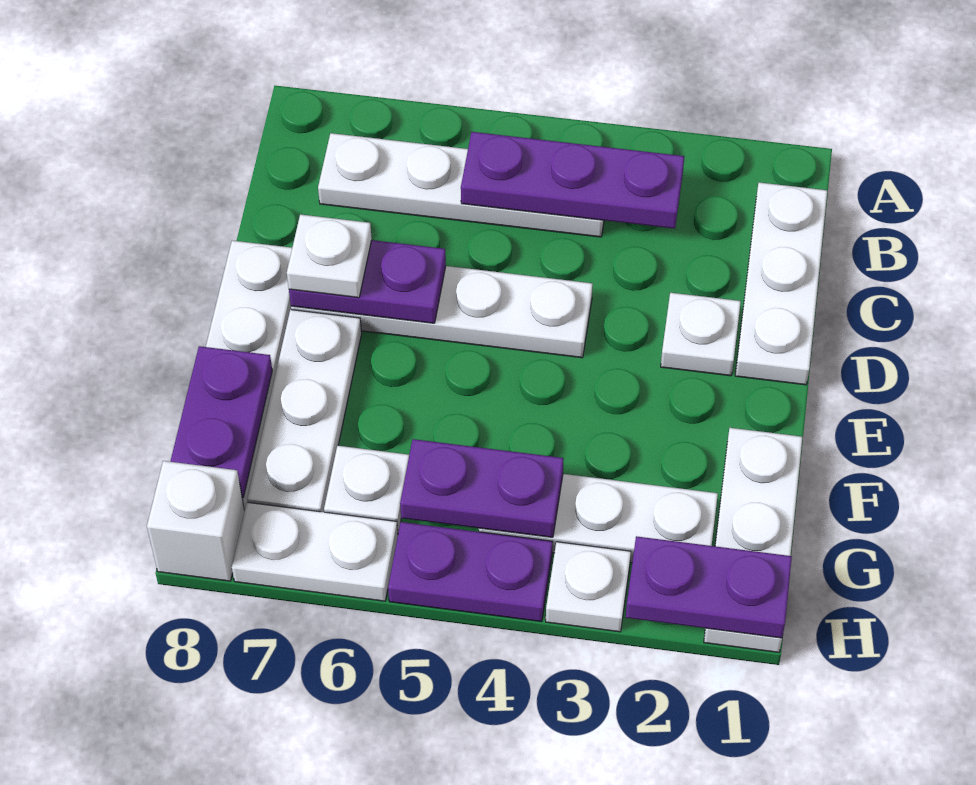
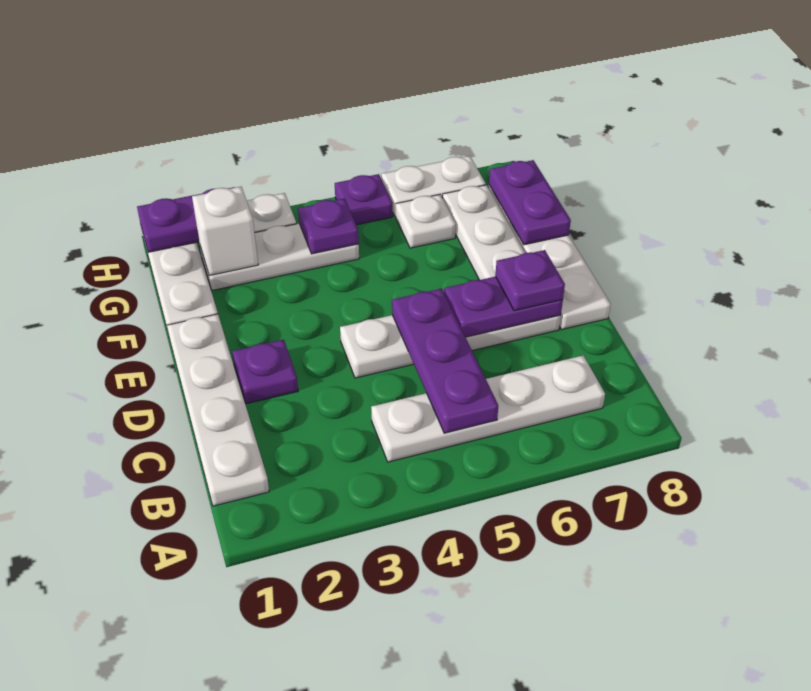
white plate B1:D1 level 1 -> white plate B1:E1 level 1
purple plate B3:B5 level 2 -> purple plate B5:D5 level 2
white plate D2 level 1 -> purple plate D2 level 1
white plate D7 level 3 -> purple plate D7 level 3
purple plate G4:G5 level 2 -> purple plate G4 level 2
purple plate H4:H5 level 1 -> purple plate H5 level 1
white brick H8 level 1 -> white brick G2 level 2

